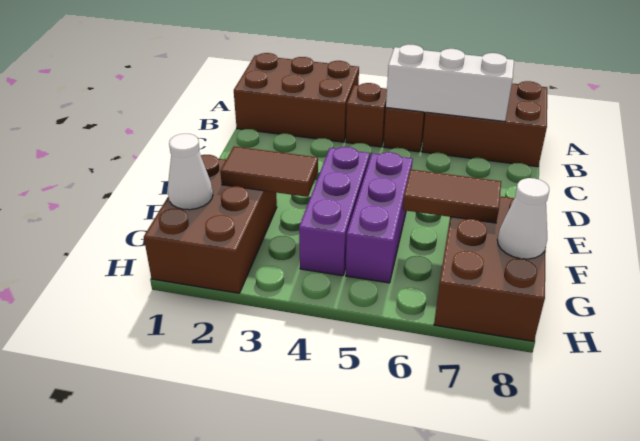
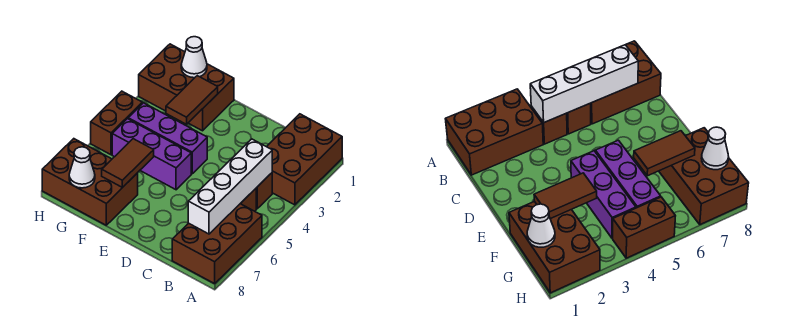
white brick B5:B7 level 2 -> white brick B4:B7 level 2
none -> brown brick H4:H5 level 1

